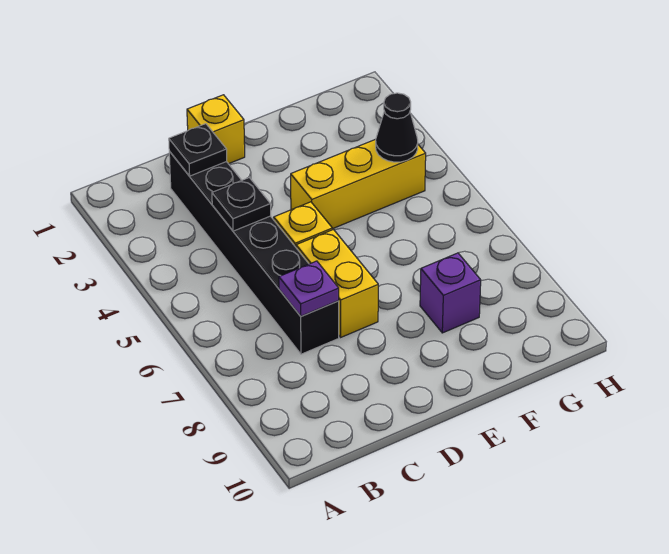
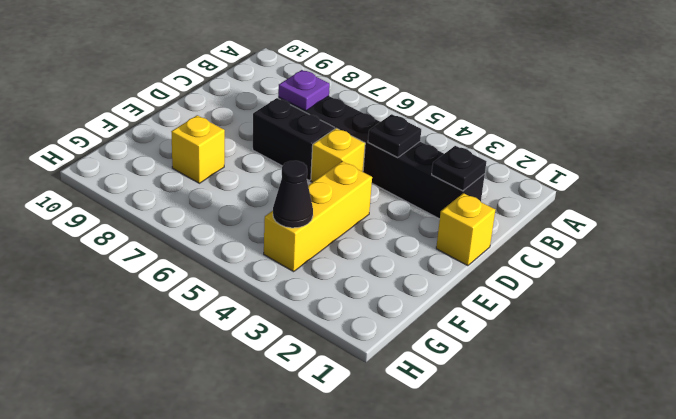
yellow brick D6:D7 level 1 -> black brick D6:D7 level 1
purple brick F8 level 1 -> yellow brick F8 level 1

